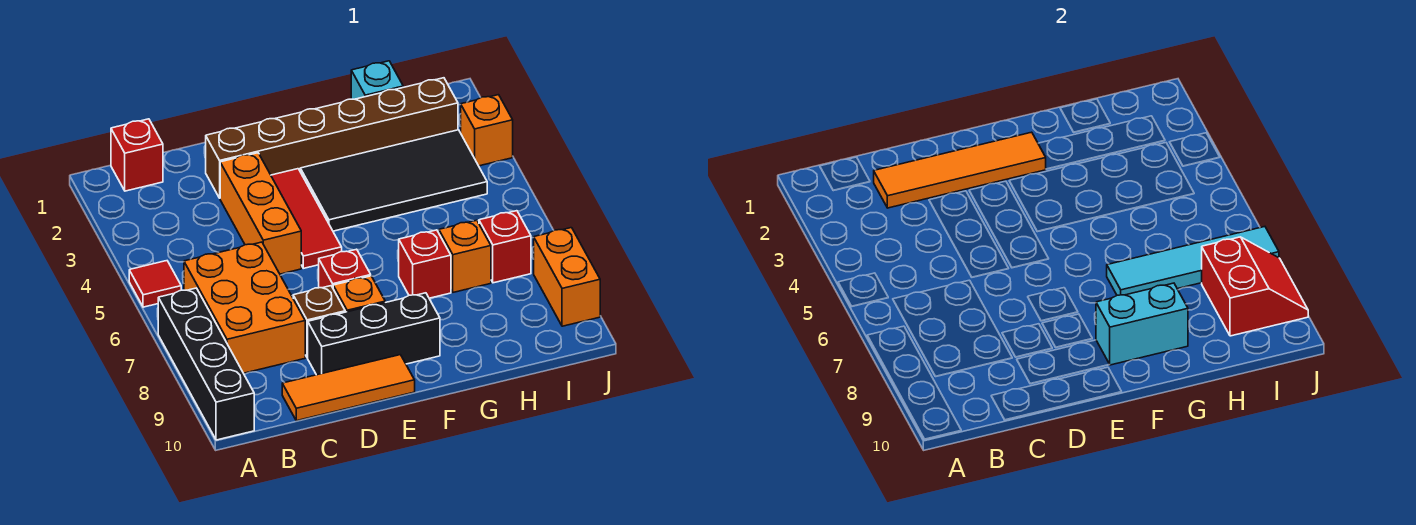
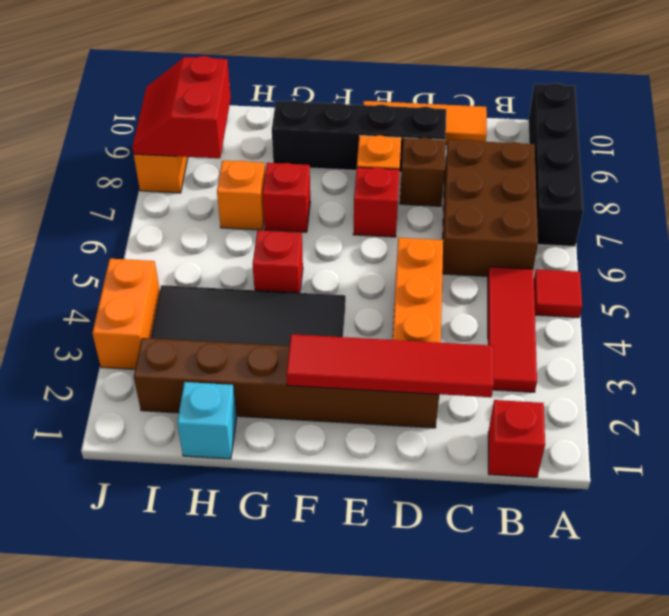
orange brick B6:C8 level 1 -> brown brick B6:C8 level 1
orange tile C2:F2 level 2 -> red tile C2:F2 level 2
black brick D9:F9 level 1 -> black brick D9:G9 level 1
red tile E3:E5 level 1 -> red tile B3:B5 level 1
cyan brick F9:G9 level 2 -> none
cyan tile G7:J7 level 2 -> none
red brick I7 level 1 -> red brick G5 level 1
orange brick J3 level 1 -> orange brick J3:J4 level 1

